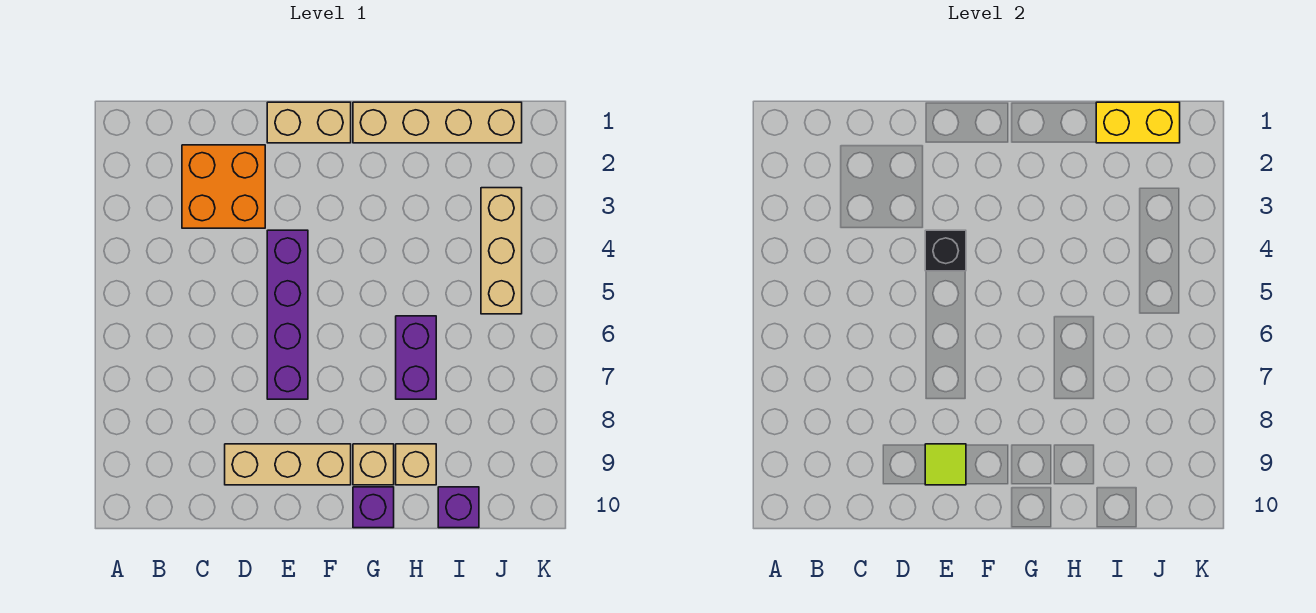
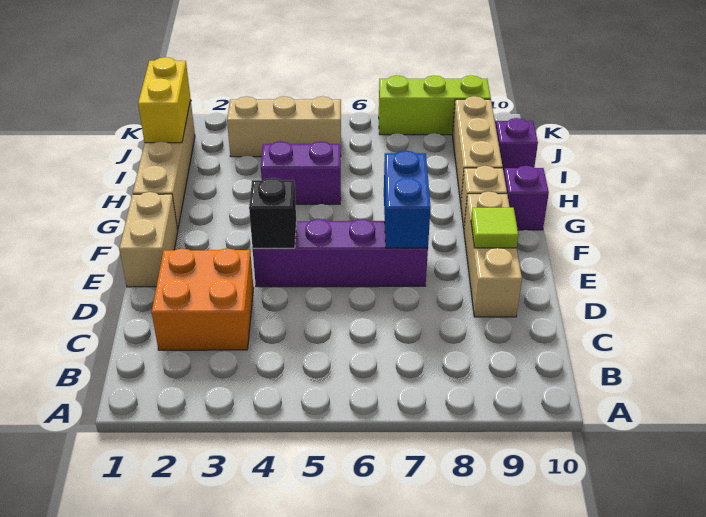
none -> blue brick E7:F7 level 2
purple brick H6:H7 level 1 -> purple brick H4:H5 level 1
tan brick H9 level 1 -> tan brick H9:J9 level 1
none -> lime brick K7:K9 level 1

